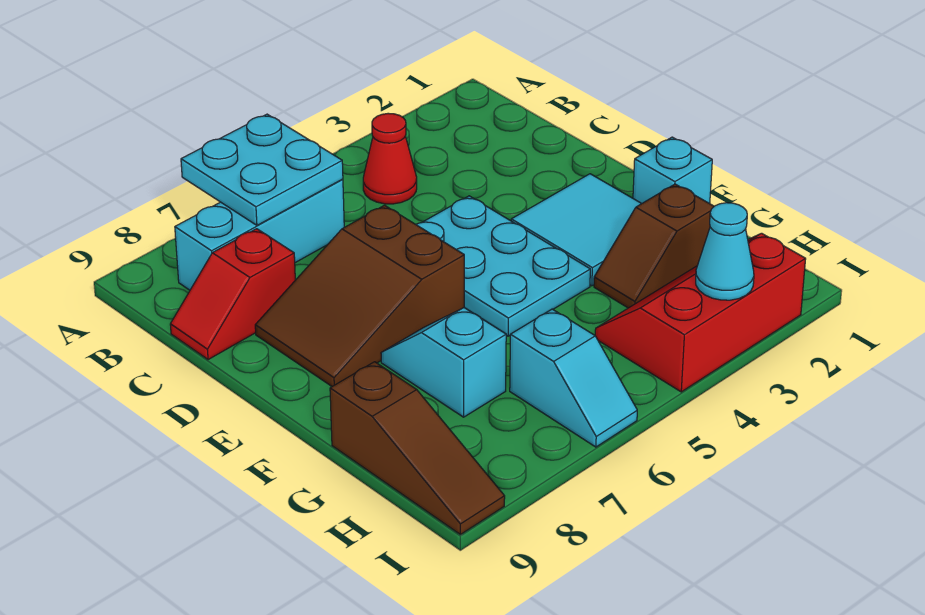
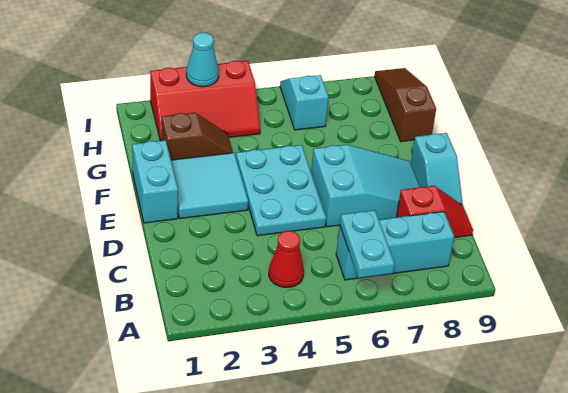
cyan plate A6:B7 level 2 -> cyan plate A6:B6 level 2
brown slope D6:E8 level 1 top 6 -> cyan slope D6:E8 level 1 top 6
cyan brick F1 level 1 -> cyan brick E1:F1 level 1
cyan slope F7:G7 level 1 top G -> cyan slope D9:E9 level 1 top E

